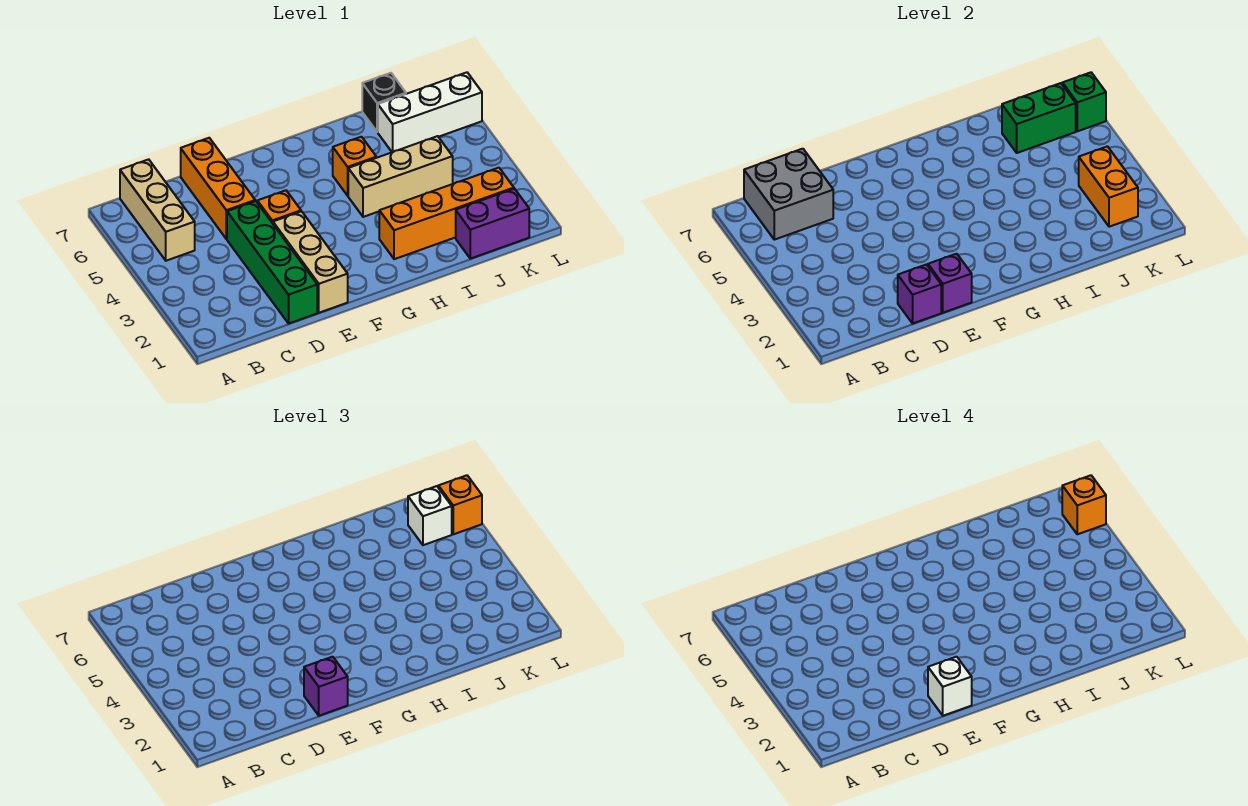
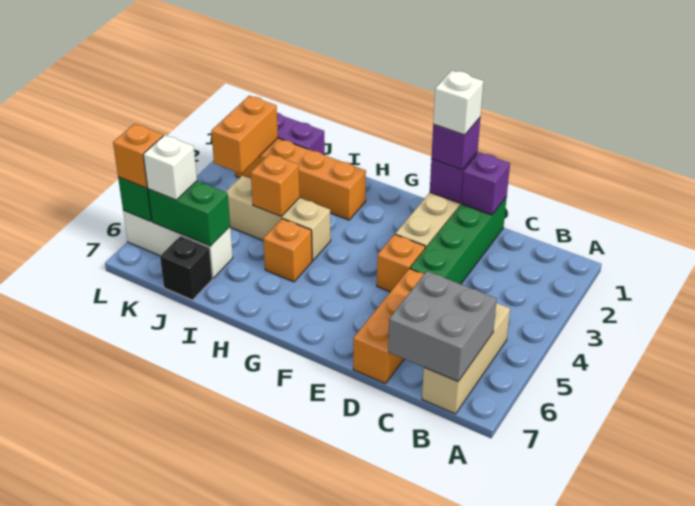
orange brick L6 level 4 -> orange brick I4 level 2

